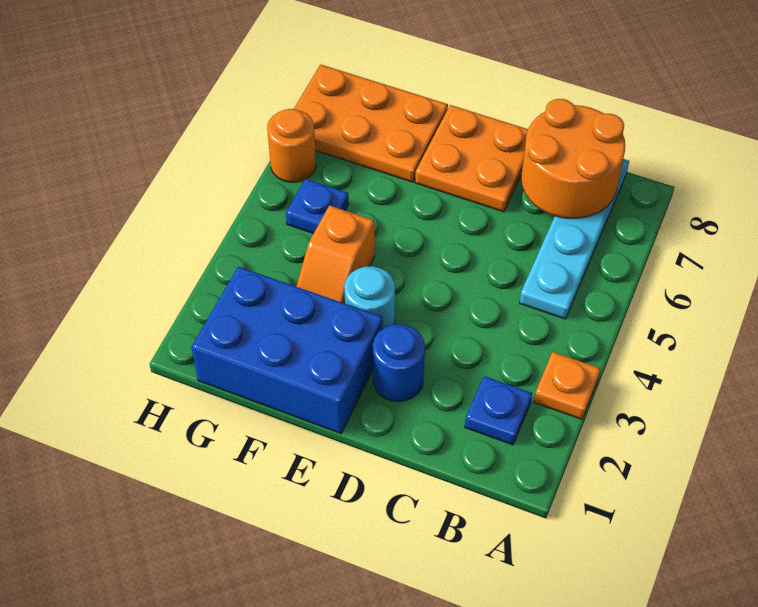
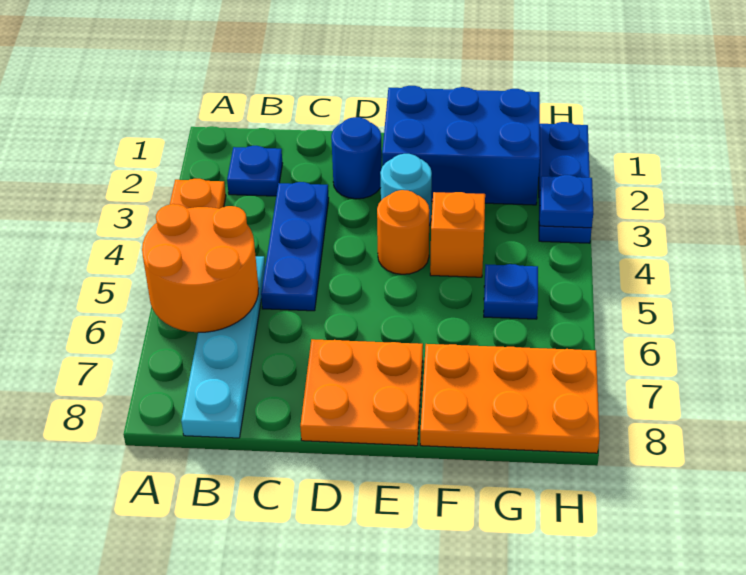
orange round brick B7:C8 level 2 -> orange round brick A5:B6 level 2
none -> blue plate C3:C5 level 1
none -> blue plate H1:H3 level 1
none -> blue plate H3 level 2
orange round brick H6 level 1 -> orange round brick E4 level 1

